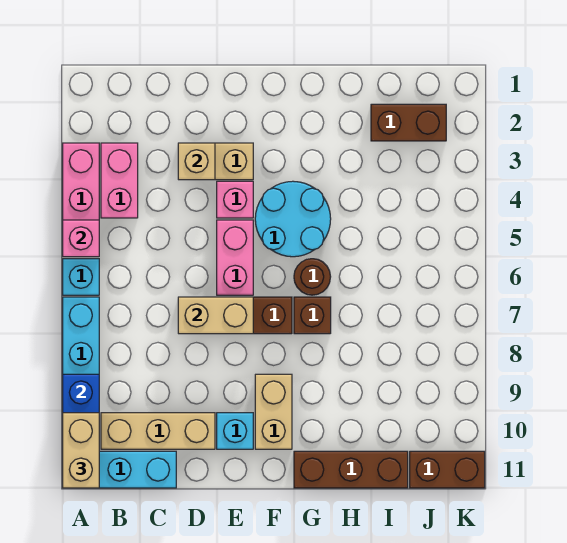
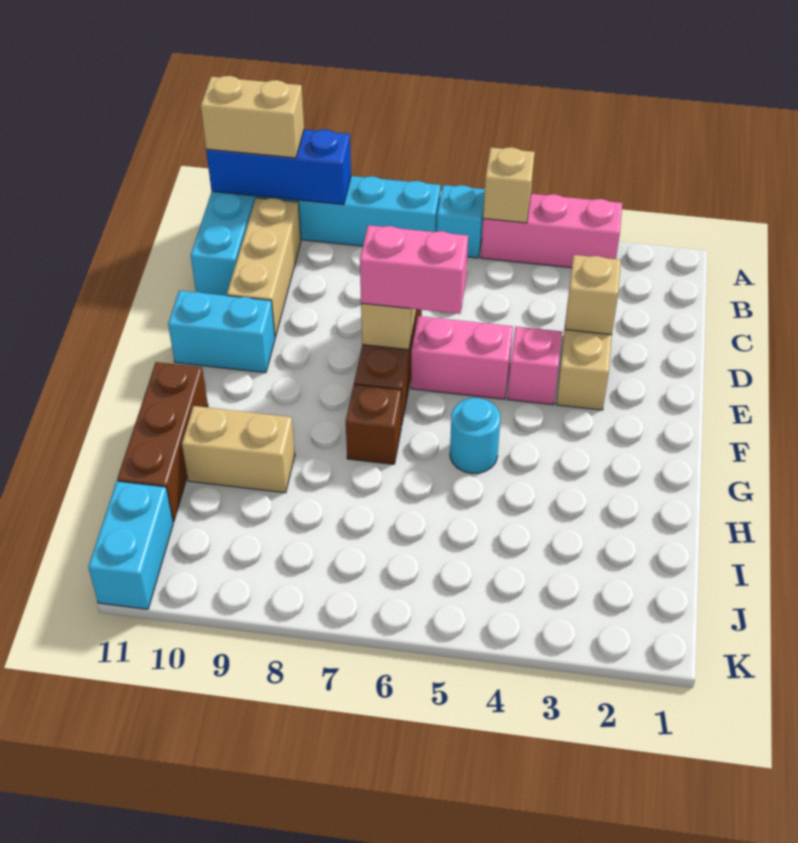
pink brick A5 level 2 -> tan brick A5 level 2
pink brick B3:B4 level 1 -> pink brick E6:E7 level 3
cyan brick E10 level 1 -> cyan brick E10:E11 level 1
cyan round brick F4:G5 level 1 -> cyan round brick G5 level 1
tan brick F9:F10 level 1 -> tan brick H9:H10 level 1
brown round brick G6 level 1 -> none
brown brick I2:J2 level 1 -> none
brown brick J11:K11 level 1 -> cyan brick J11:K11 level 1

